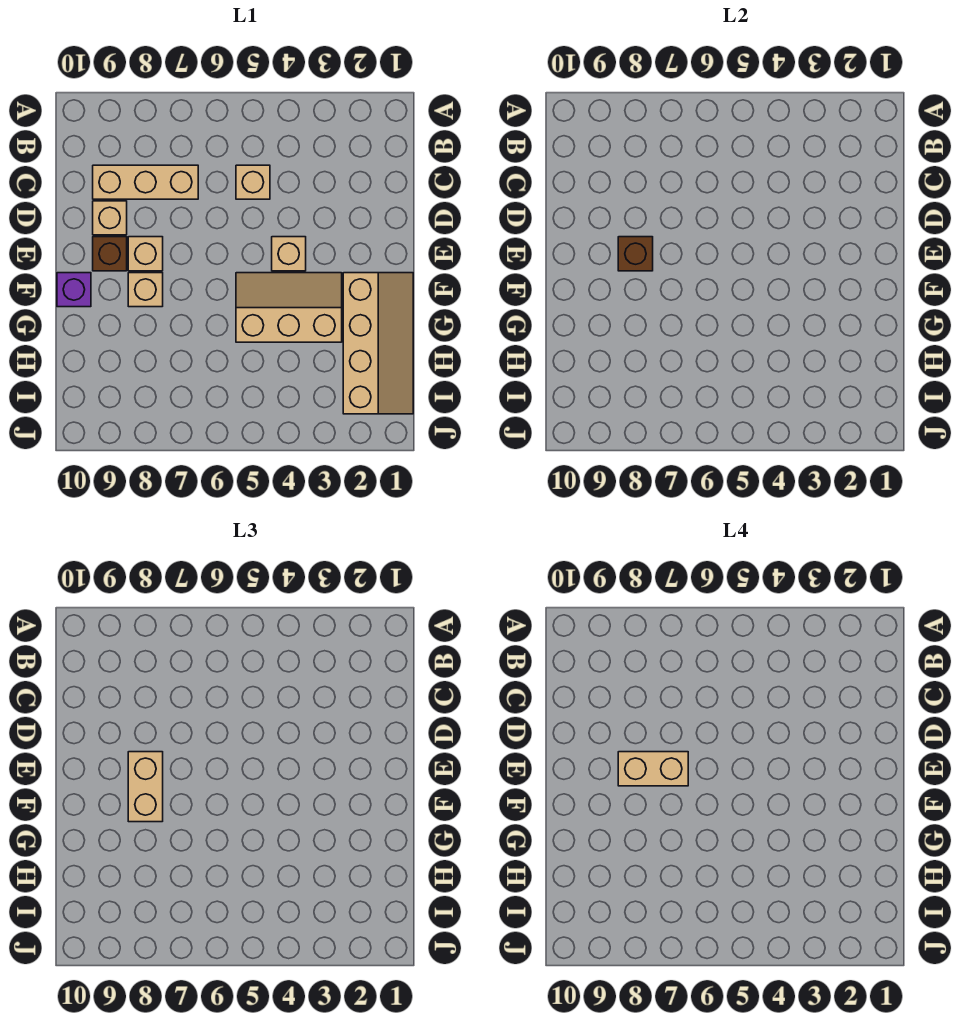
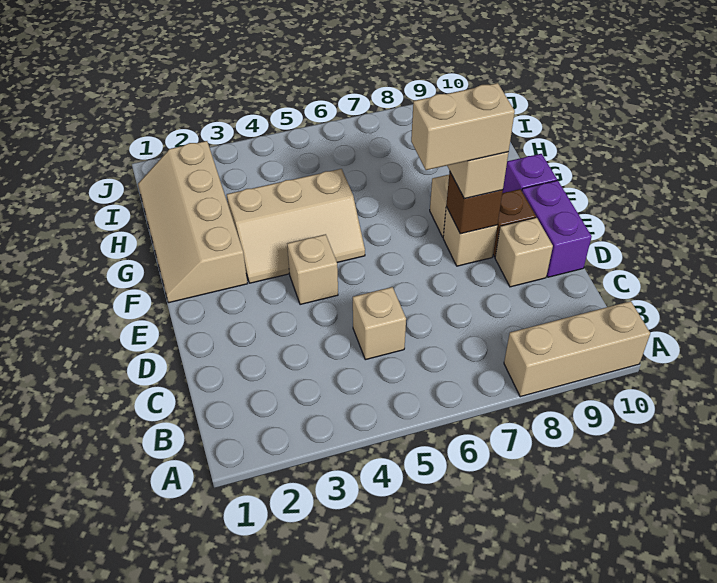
tan brick C7:C9 level 1 -> tan brick A8:A10 level 1
none -> purple brick D10:E10 level 1

